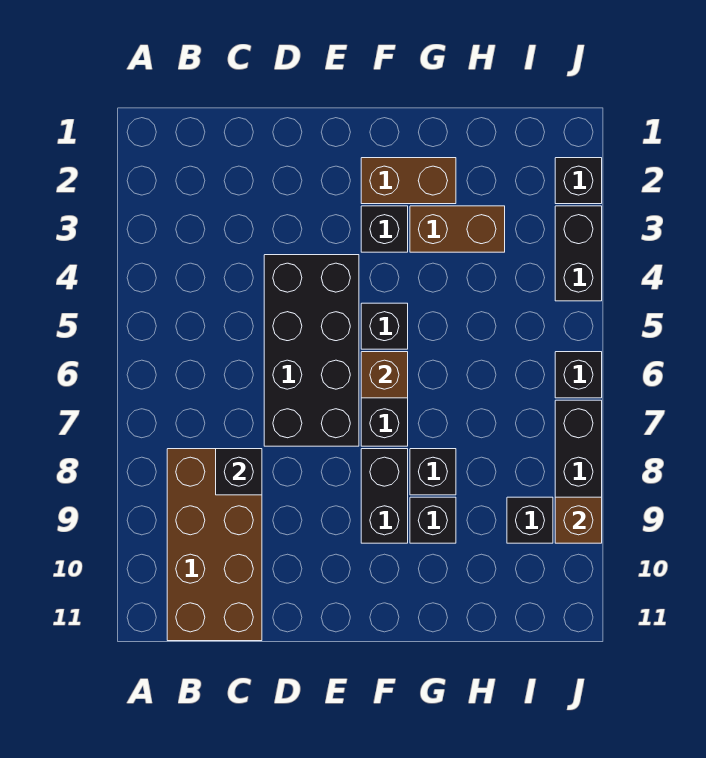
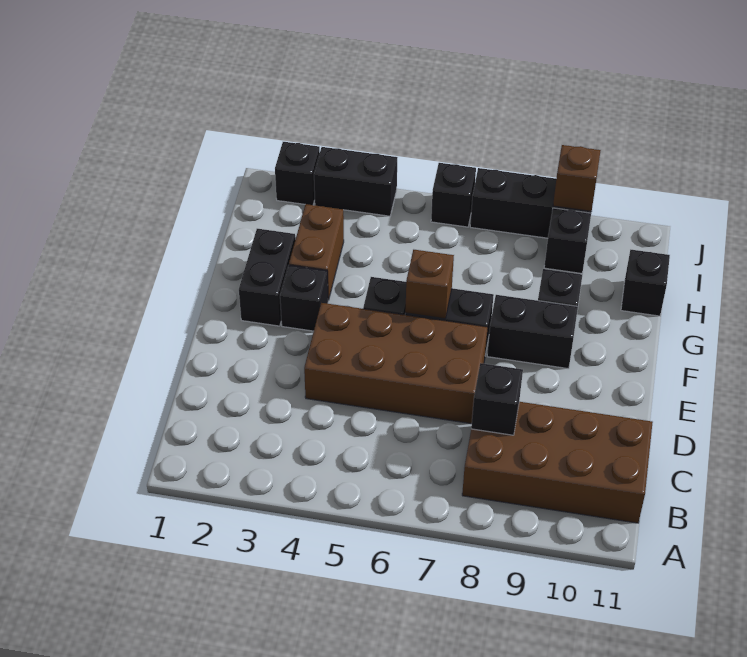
black brick D4:E7 level 1 -> brown brick D4:E7 level 1
brown brick F2:G2 level 1 -> black brick F2:G2 level 1
black brick G8 level 1 -> black brick H11 level 1

